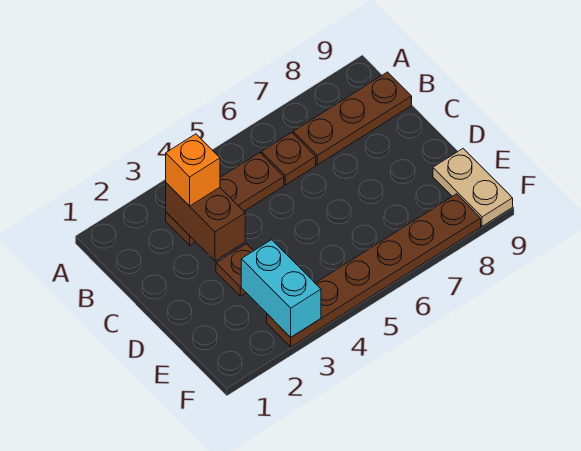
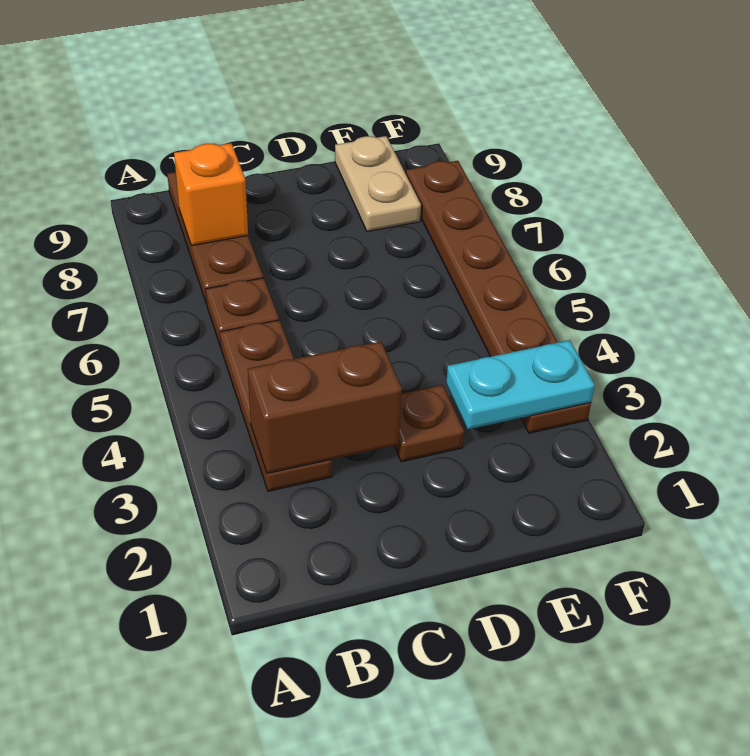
orange brick B3 level 3 -> orange brick B8 level 2
cyan brick E3:F3 level 2 -> cyan plate E3:F3 level 2
tan plate E9:F9 level 1 -> tan plate E8:E9 level 1

